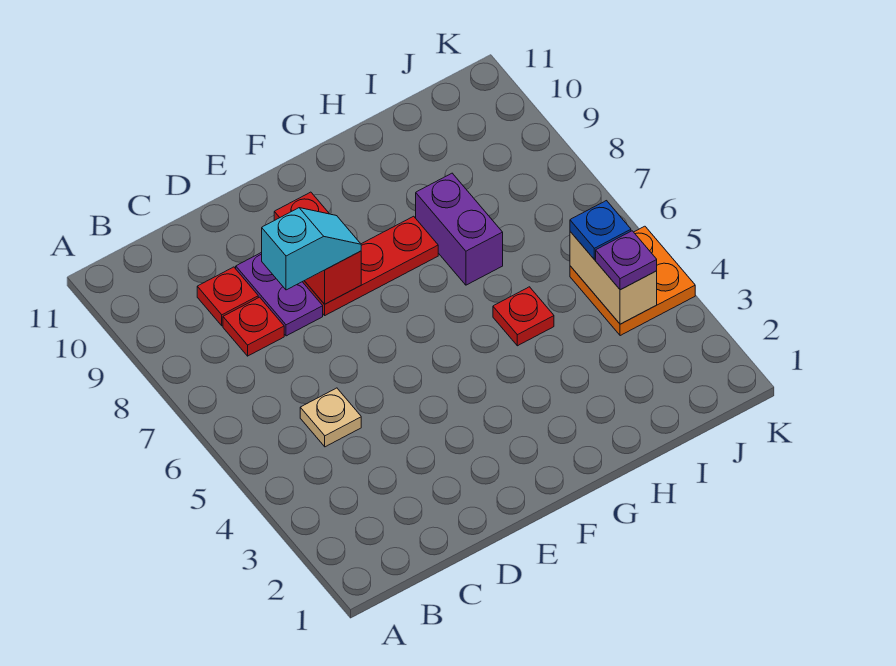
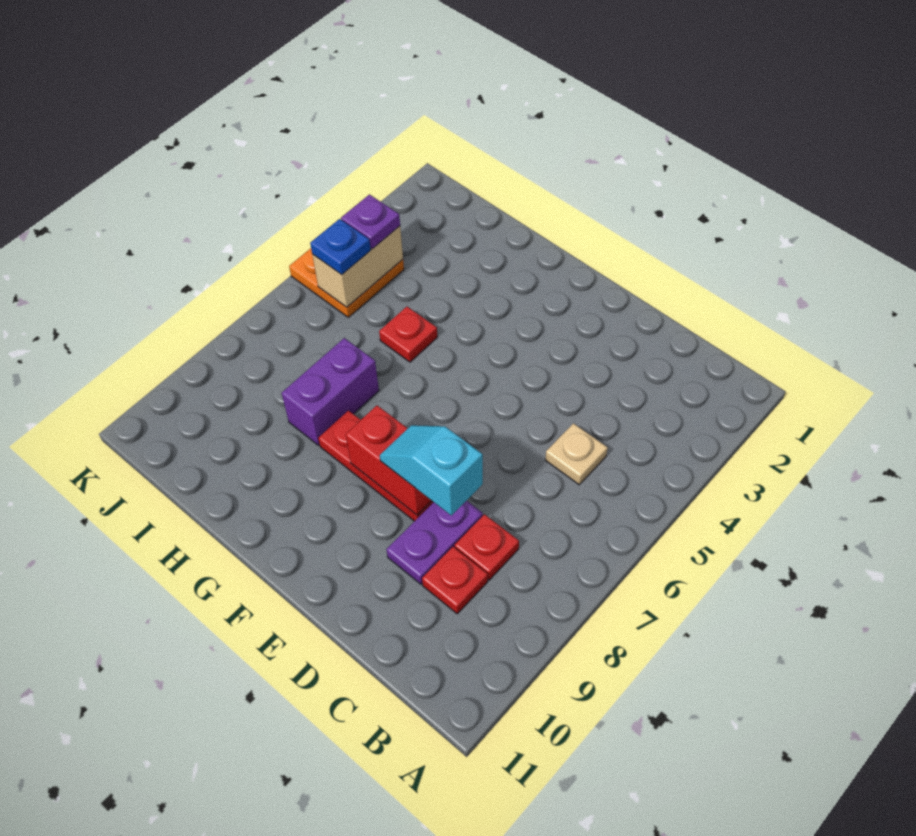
red brick E8:E9 level 2 -> red brick E8:F8 level 2

